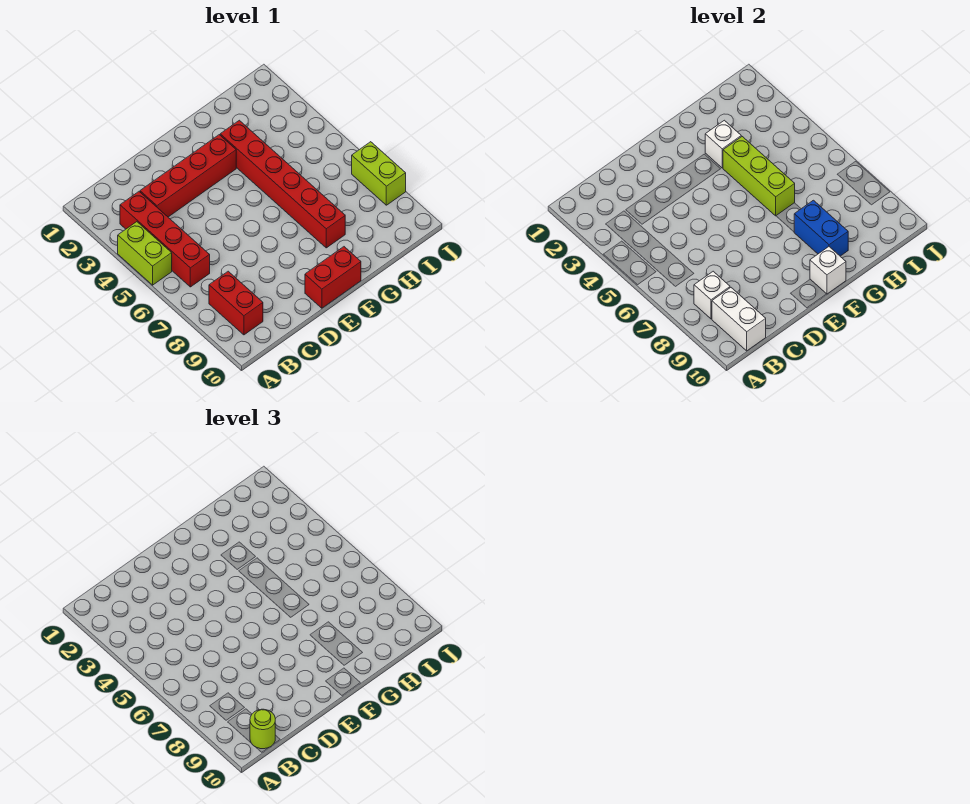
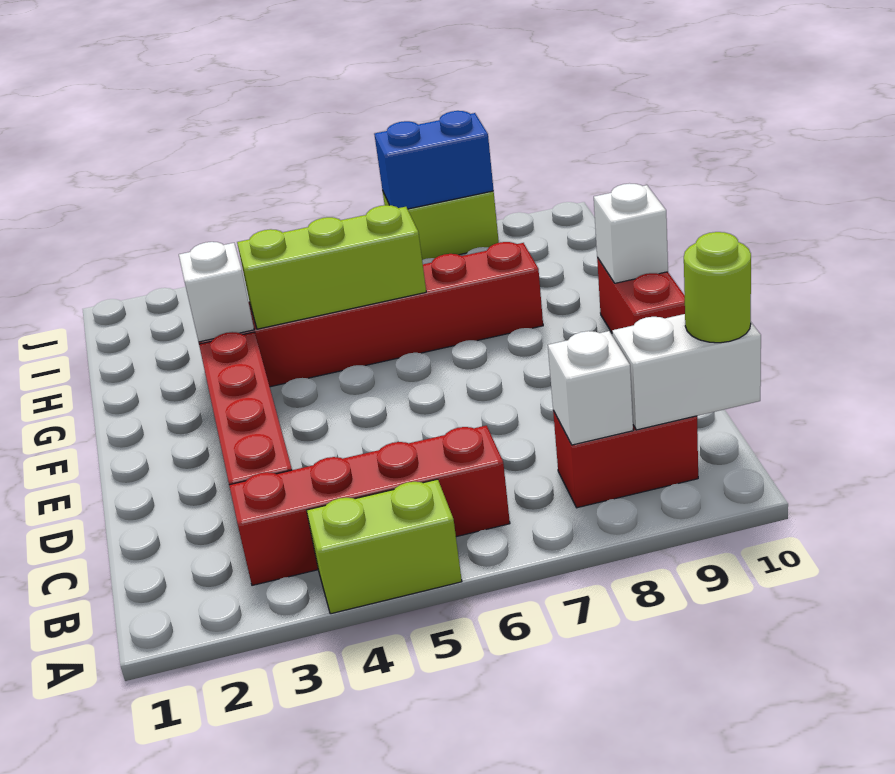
blue brick G8:G9 level 2 -> blue brick J7:J8 level 2

